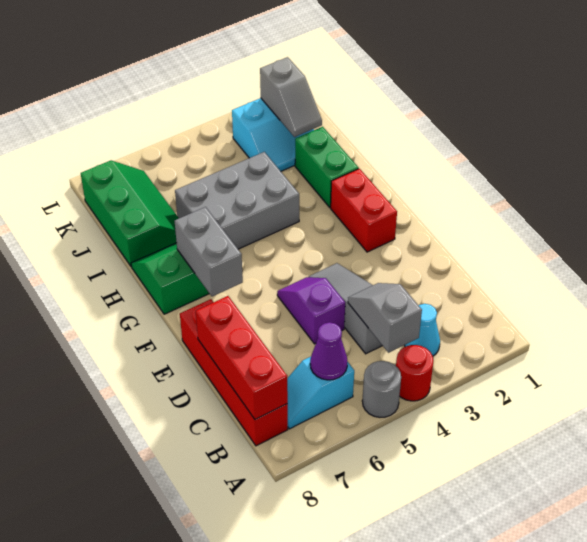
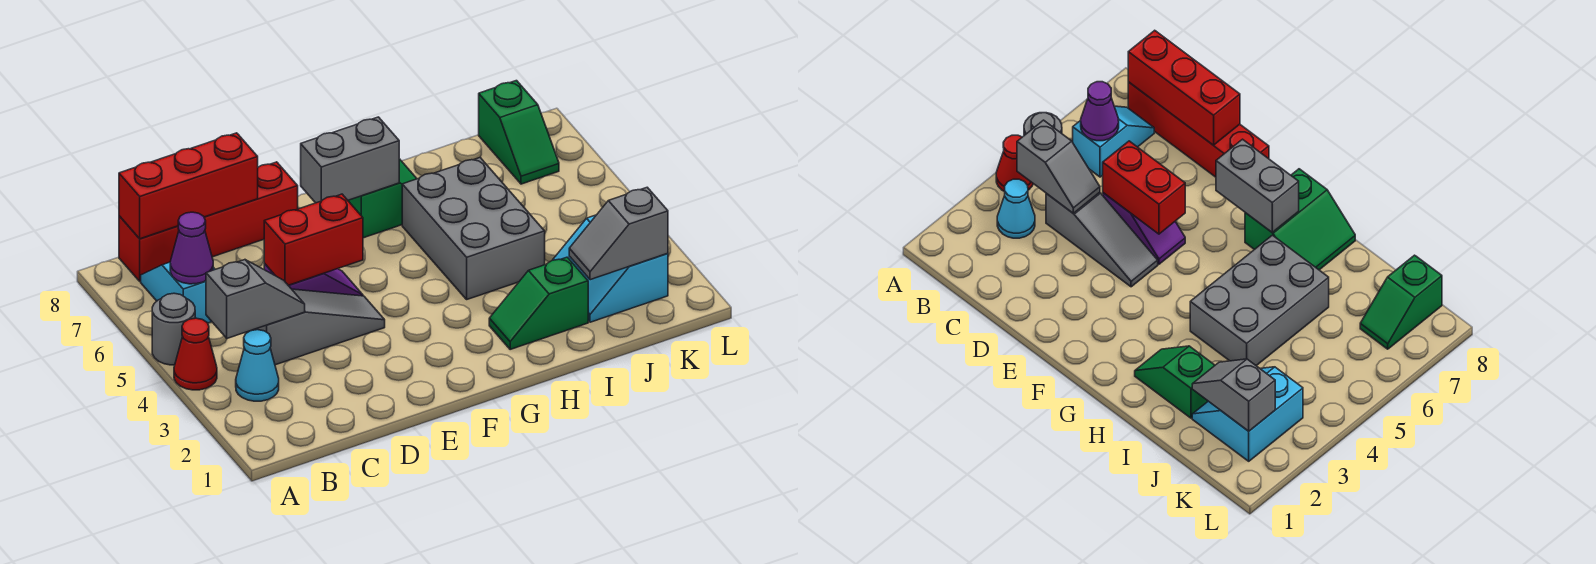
red round brick A4 level 1 -> red cone A4 level 1
red brick F2:G2 level 1 -> red brick D5:E5 level 2
green brick H2:I2 level 1 -> green slope H2:I2 level 1 top I
green slope I7:K8 level 1 top 8 -> green slope K7:K8 level 1 top 8

